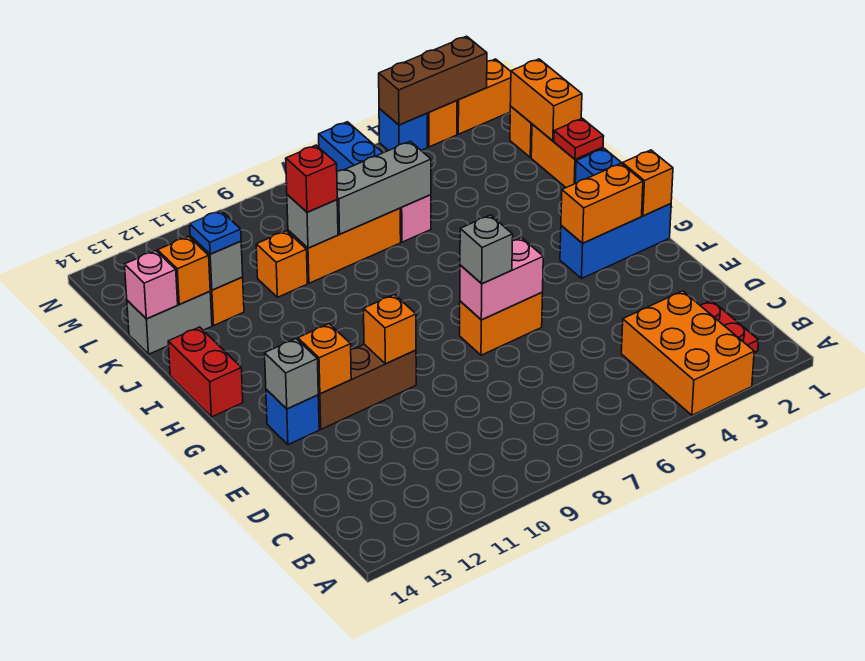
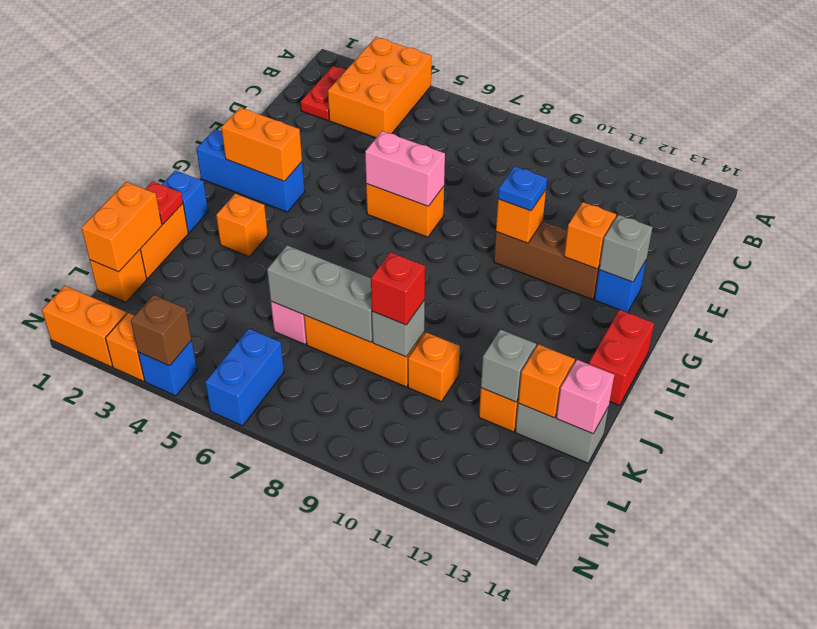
grey brick F7 level 3 -> none
orange brick G1 level 2 -> orange brick I3 level 1
blue plate K12 level 3 -> blue plate F10 level 3
brown brick N2:N4 level 2 -> brown brick N4 level 2

